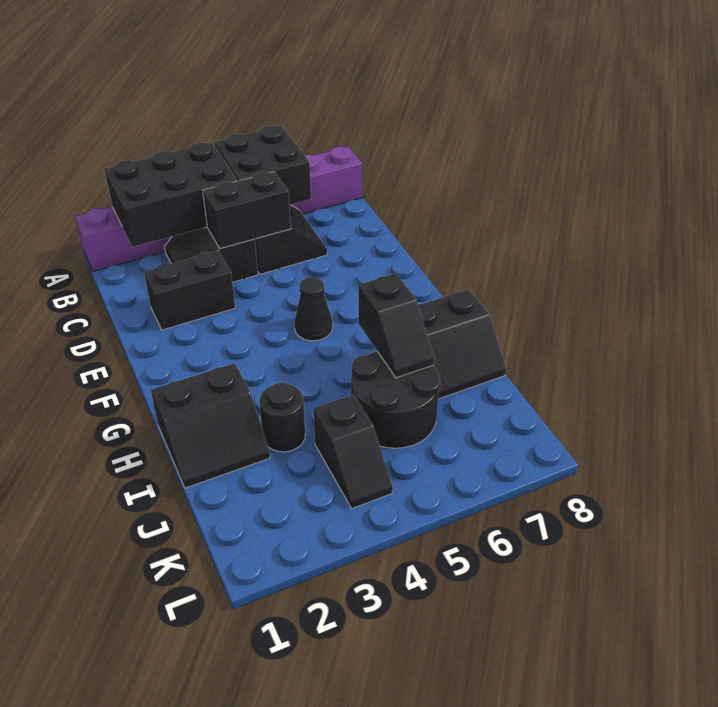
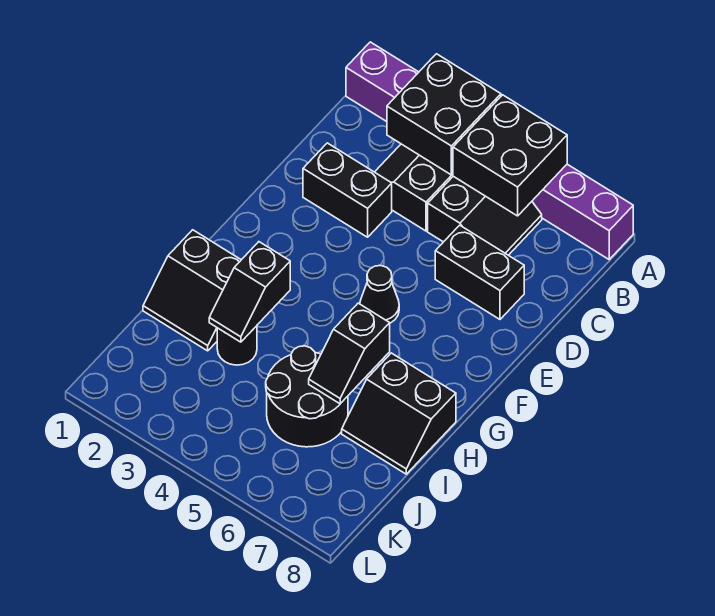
black brick A2:B4 level 2 -> black brick A3:B4 level 2
black brick C4:C5 level 2 -> black brick D6:D7 level 1
black slope J4:K4 level 1 top J -> black slope H3:I3 level 2 top H

